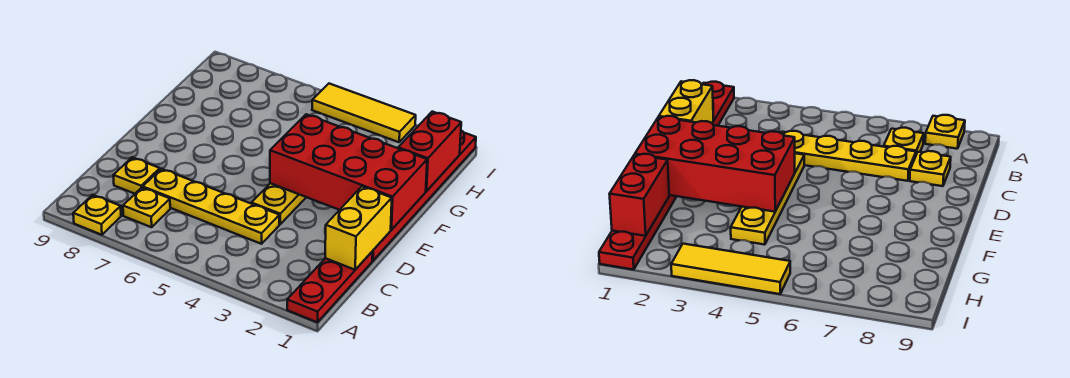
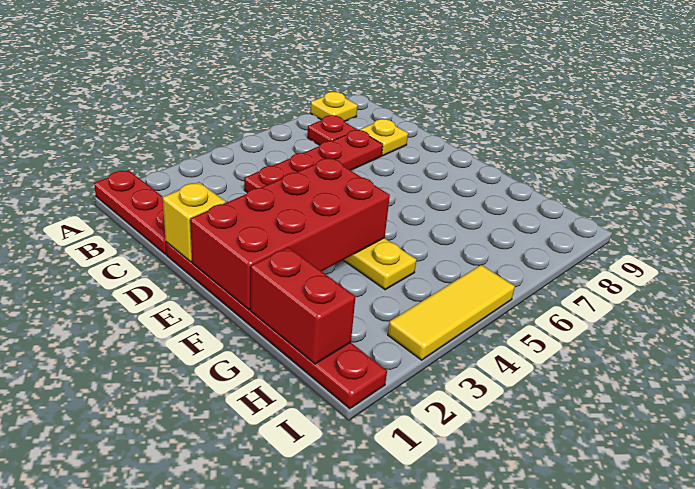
yellow plate B7 level 1 -> red plate B7 level 1
yellow brick C1:D1 level 2 -> yellow brick D1 level 2
yellow plate C4:C7 level 1 -> red plate C4:C7 level 1

